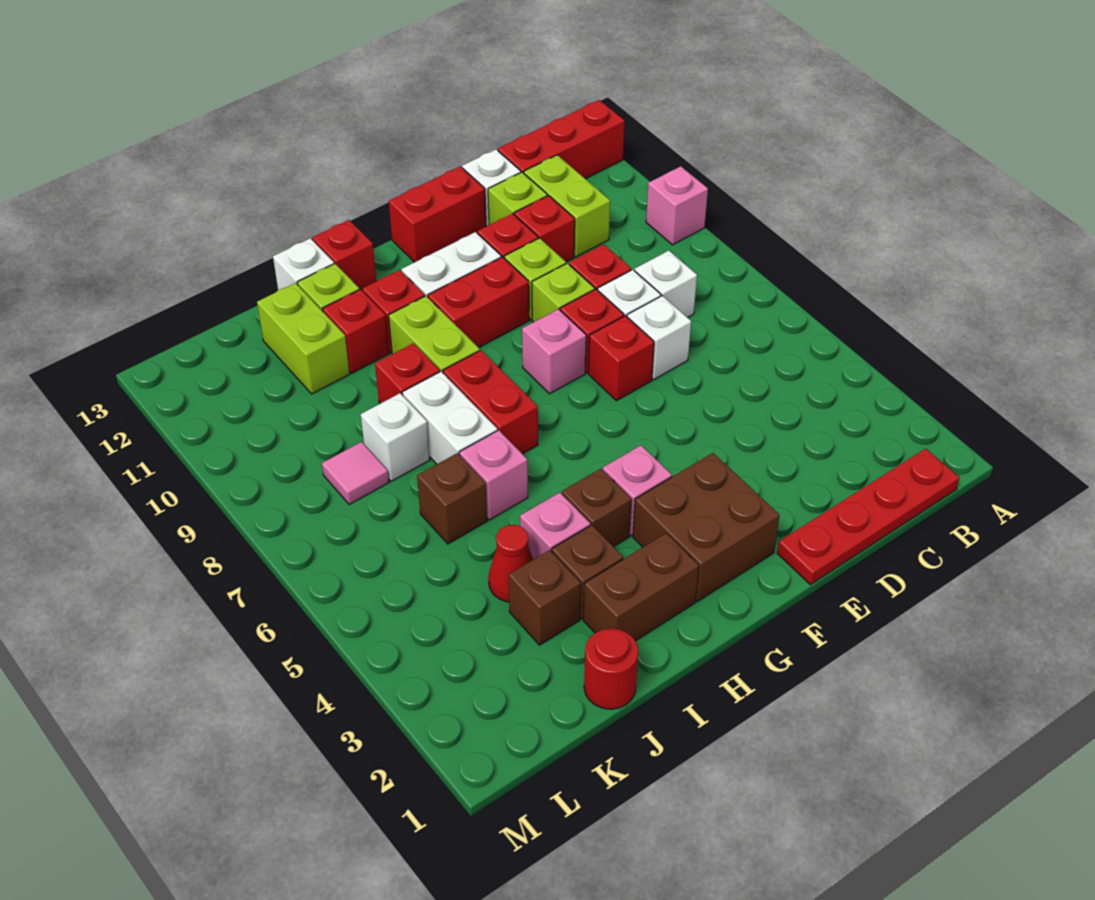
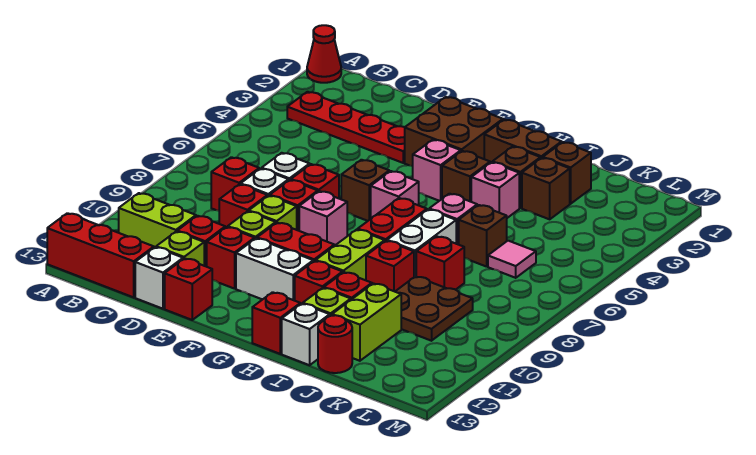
pink brick A10 level 1 -> pink brick G6 level 1
red plate B1:E1 level 1 -> red plate B3:E3 level 1
white brick C8 level 1 -> red brick C8 level 1
lime brick C11:C12 level 1 -> lime brick B11:C11 level 1
red brick E13:F13 level 1 -> red brick E13 level 1
none -> brown brick F6 level 1
red round brick J1 level 1 -> red round brick J13 level 1
none -> brown brick J2 level 1
red cone J4 level 1 -> red cone A1 level 1
white brick J8 level 1 -> red brick J8 level 1
none -> brown plate J9:K10 level 1
pink tile K8 level 1 -> pink tile K6 level 1

